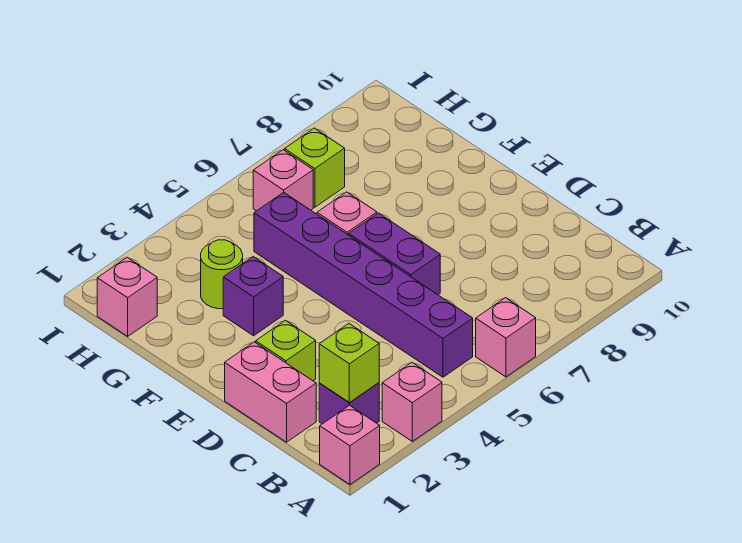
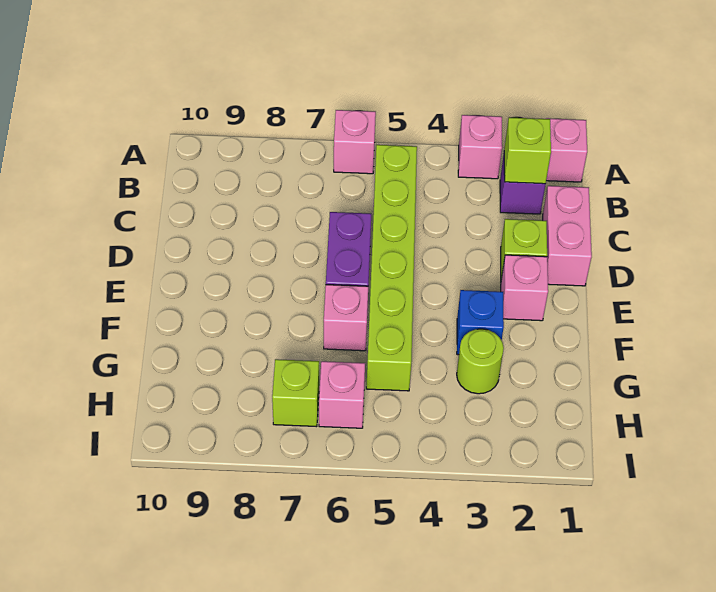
purple brick B5:G5 level 1 -> lime brick B5:G5 level 1
purple brick F3 level 1 -> blue brick F3 level 1
pink brick H1 level 1 -> pink brick E2 level 1

